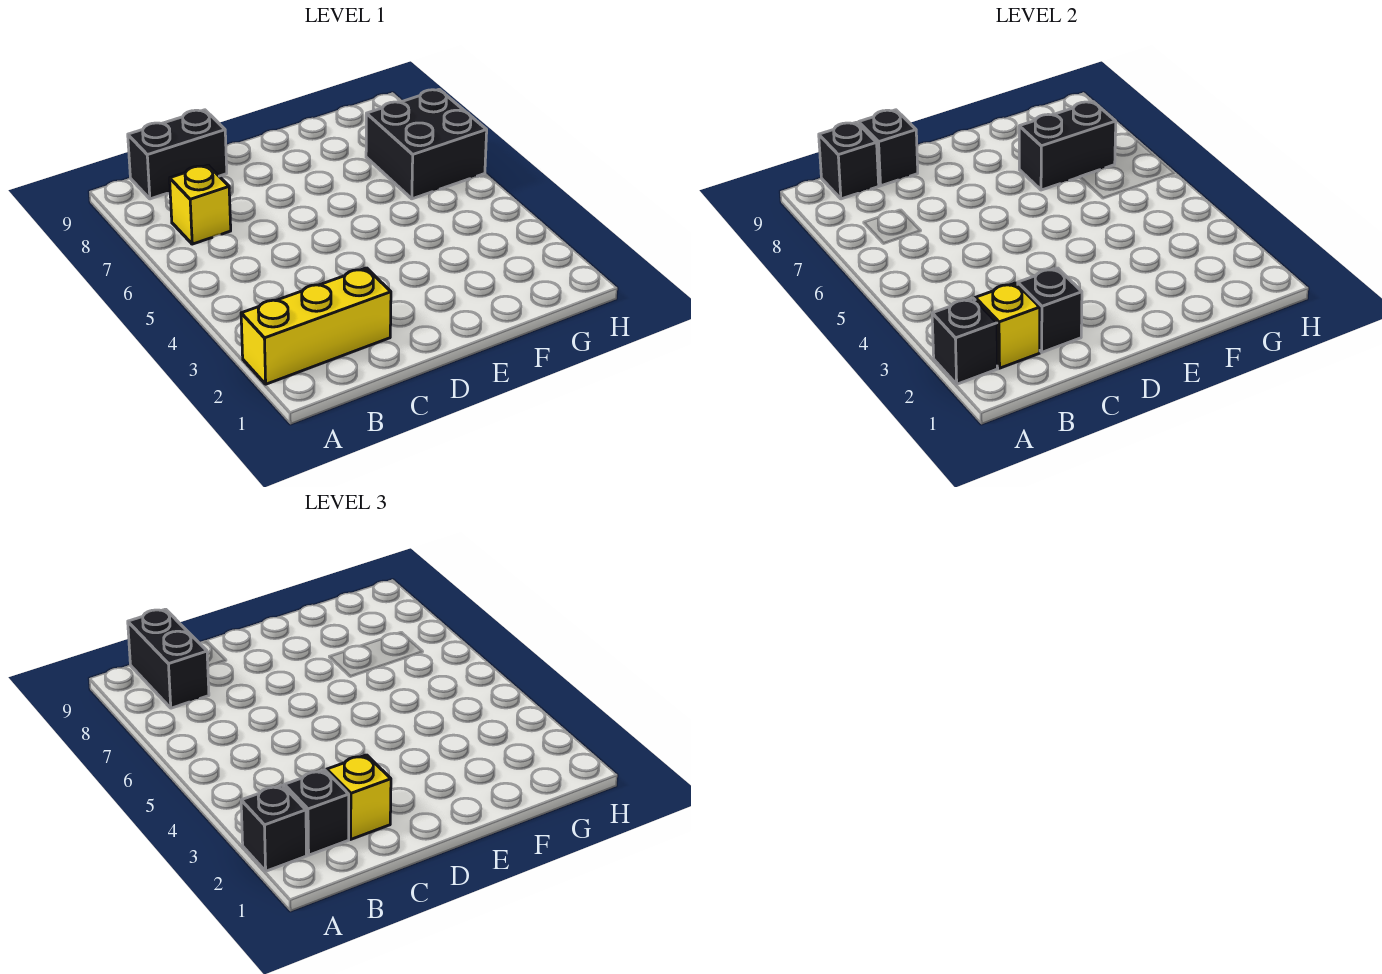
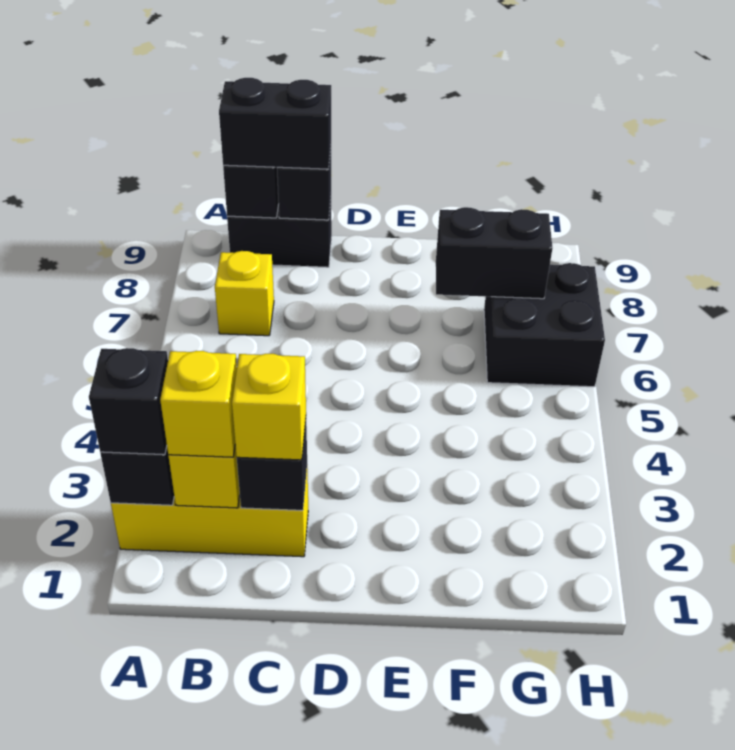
black brick B2 level 3 -> yellow brick B2 level 3
black brick B8:B9 level 3 -> black brick B9:C9 level 3

